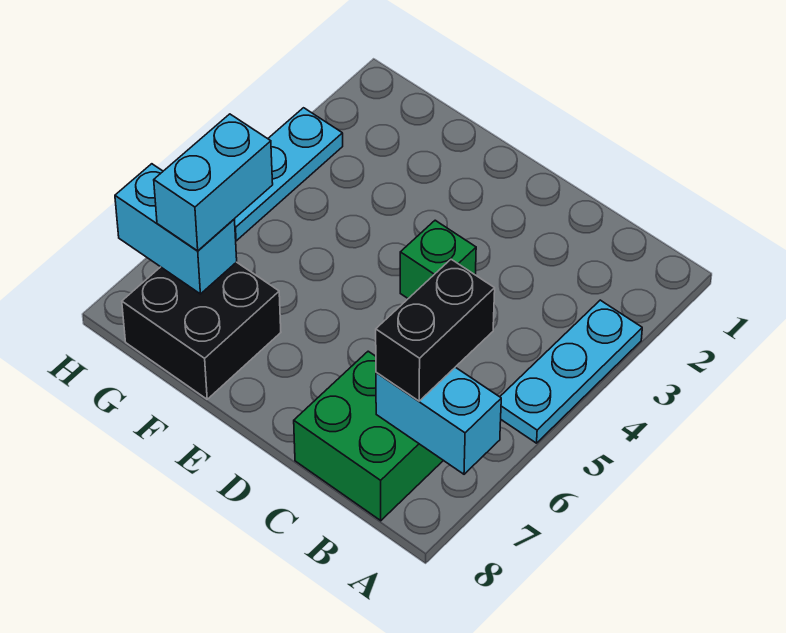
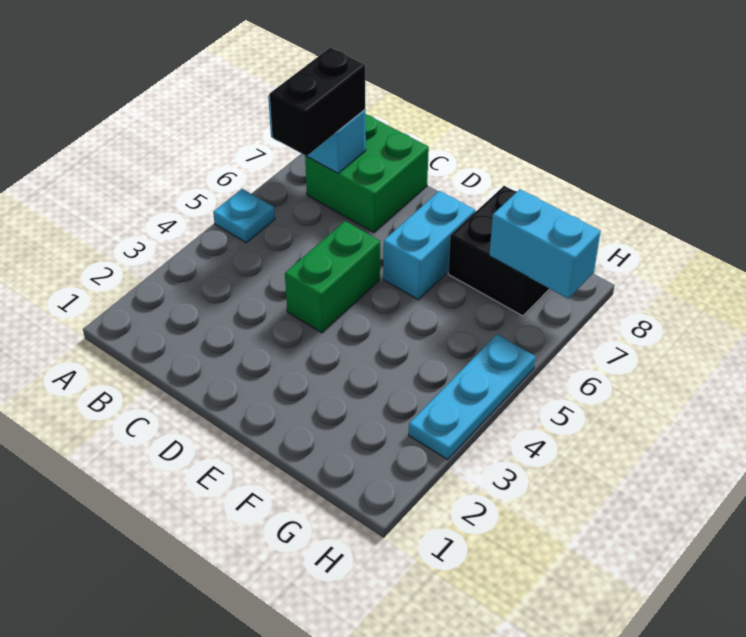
cyan plate A3:A5 level 1 -> cyan plate A5 level 1
green brick D4 level 1 -> green brick D4:D5 level 1
cyan brick G6:G7 level 3 -> cyan brick E6:E7 level 1

